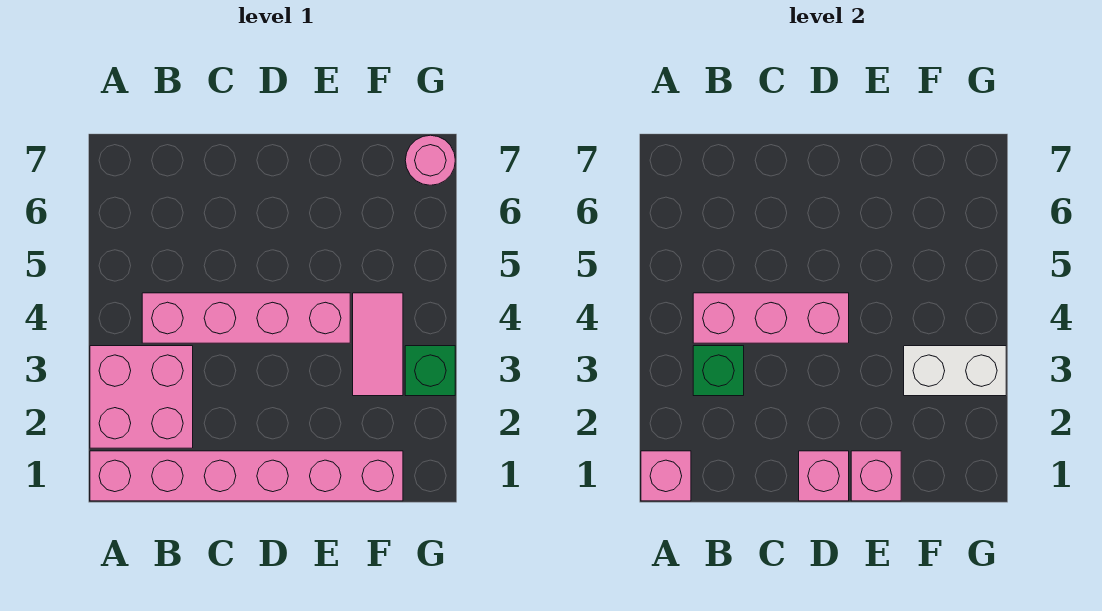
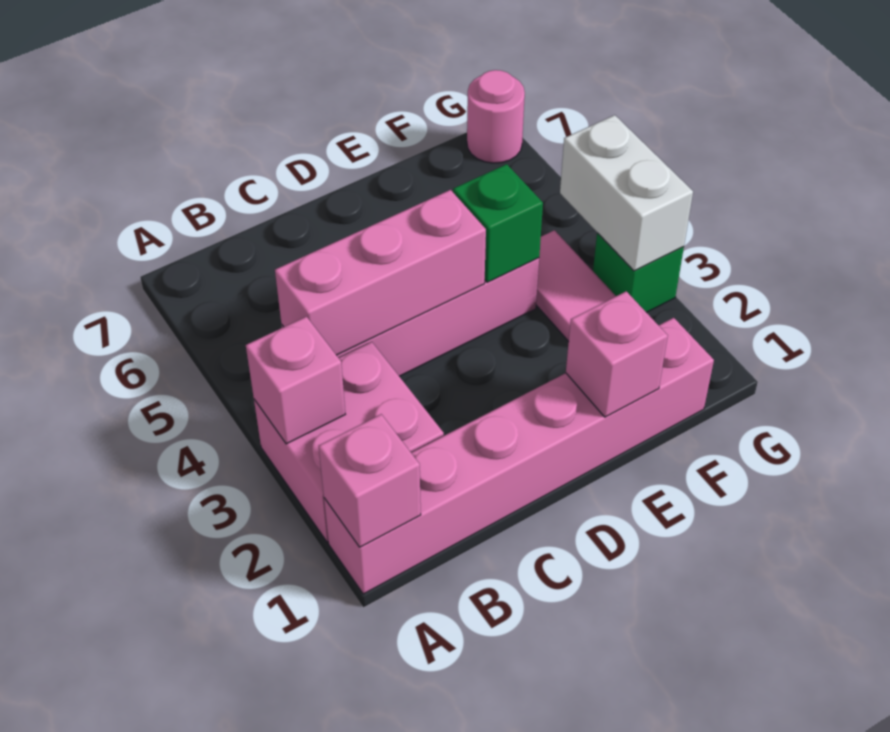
green brick B3 level 2 -> green brick E4 level 2
pink brick D1 level 2 -> pink brick A3 level 2
white brick F3:G3 level 2 -> white brick G3:G4 level 2

